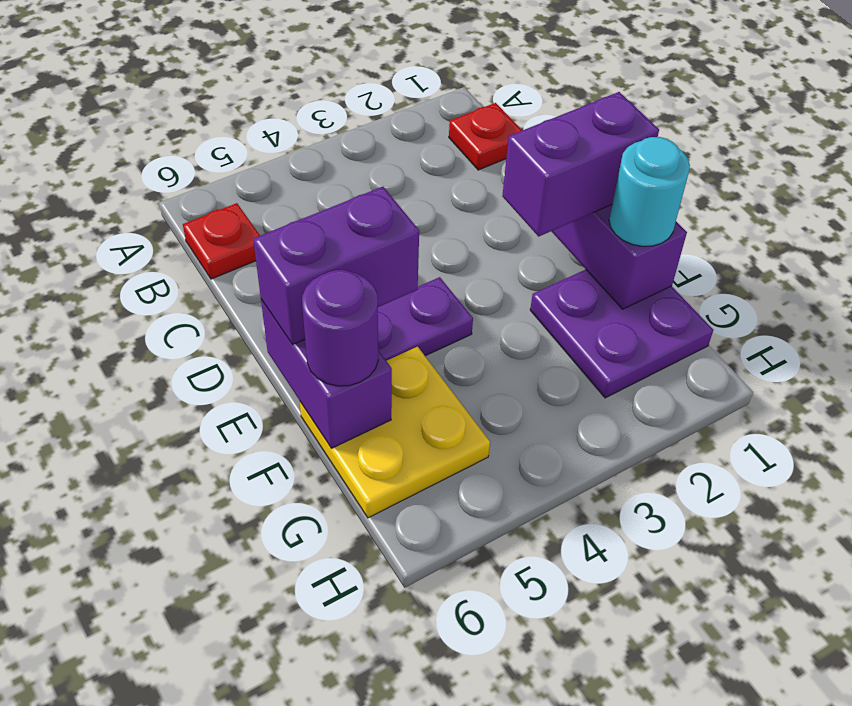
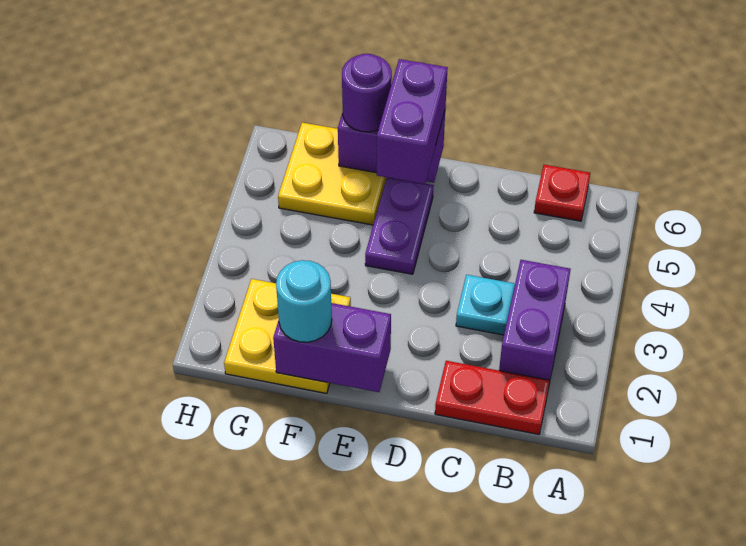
red plate B1 level 1 -> red plate B1:C1 level 1
none -> cyan plate C3 level 1
purple brick E1:E2 level 3 -> purple brick B2:B3 level 1
purple plate F1:G2 level 1 -> yellow plate F1:G2 level 1

